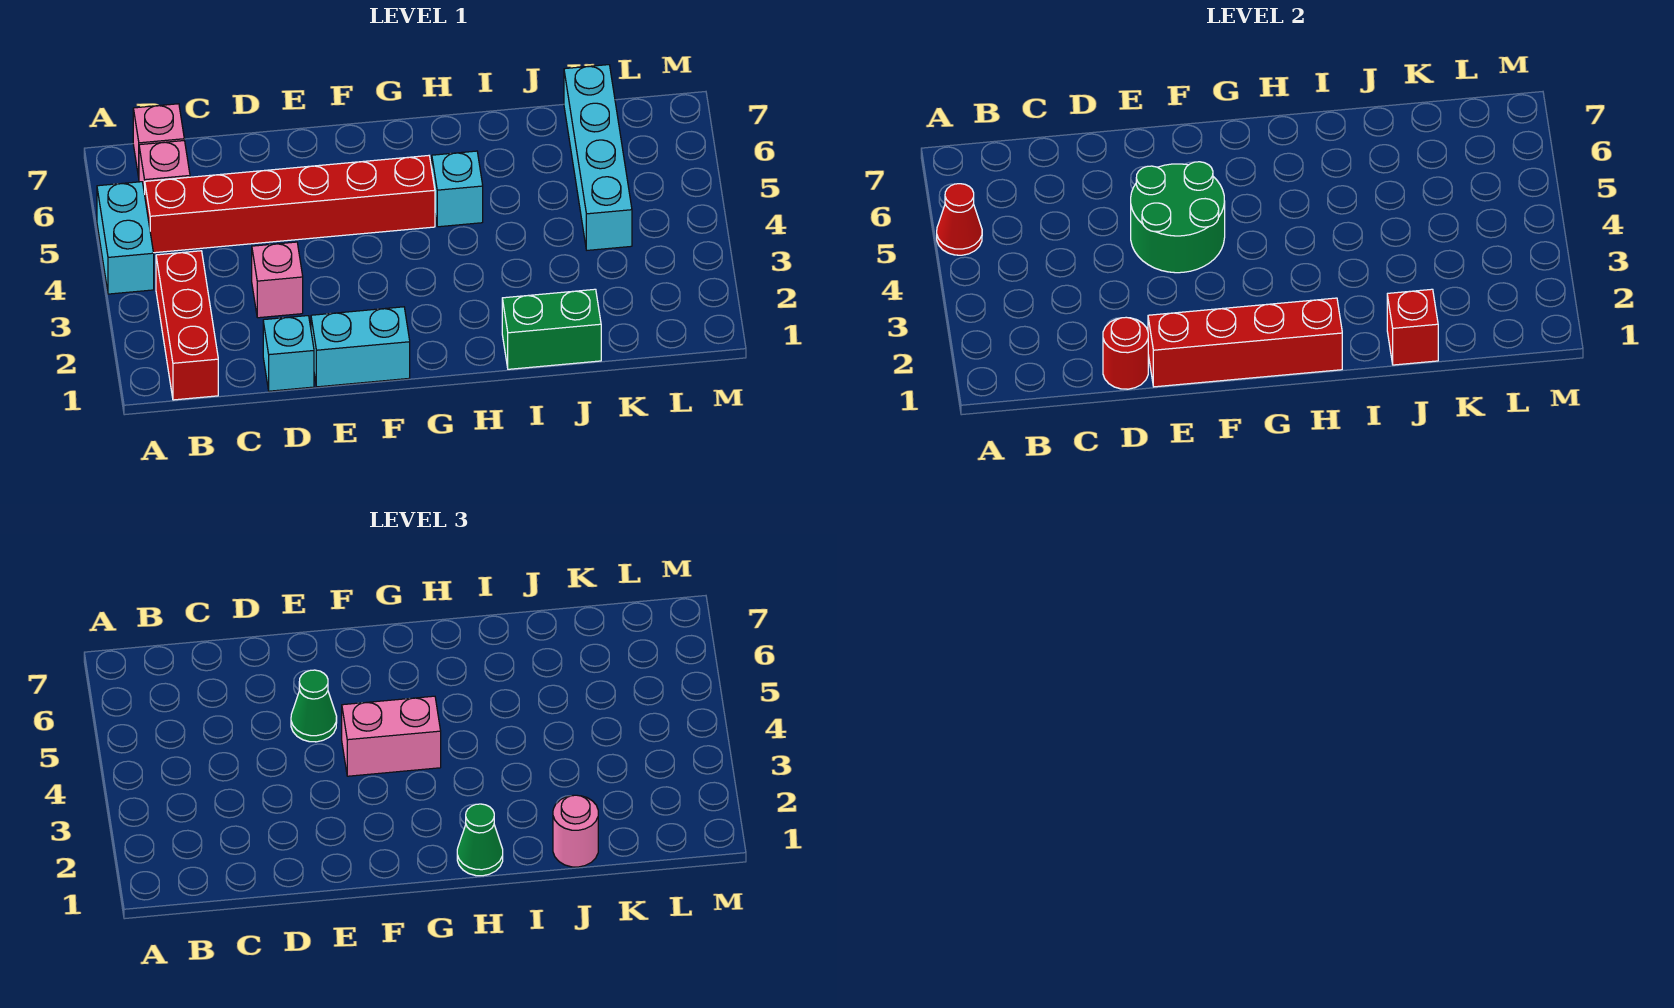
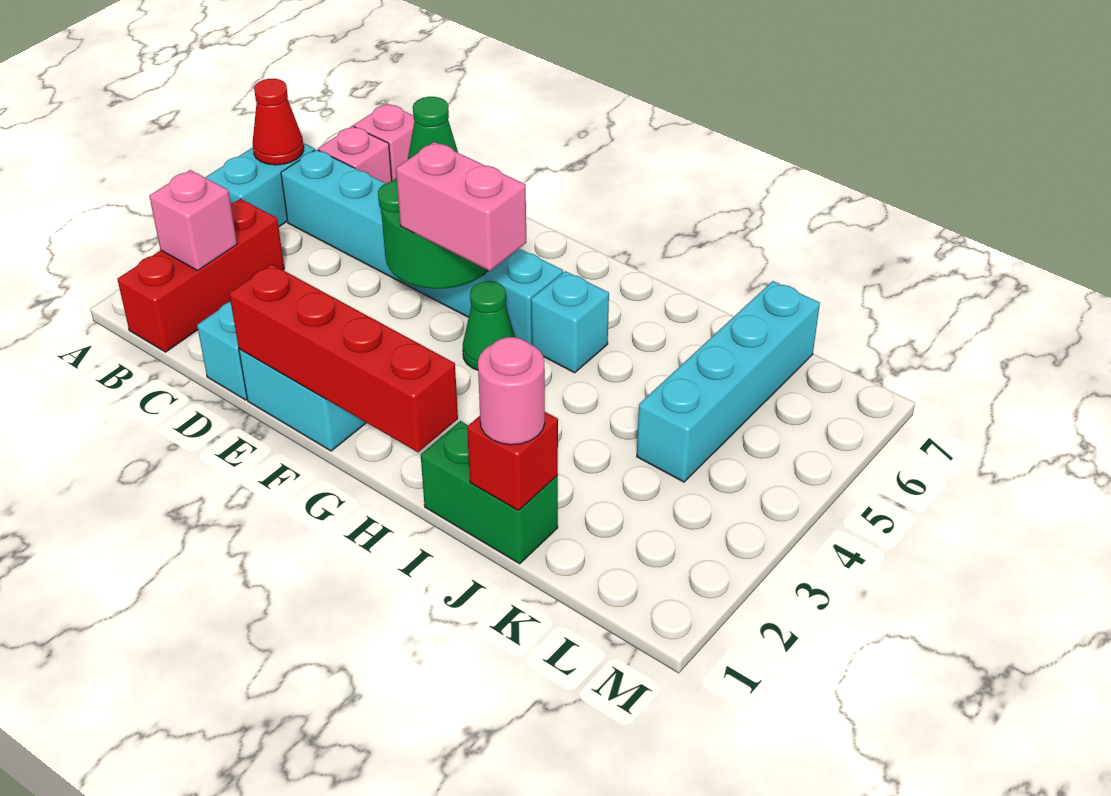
red brick B5:G5 level 1 -> cyan brick B5:G5 level 1
red round brick D1 level 2 -> none
pink brick D3 level 1 -> pink brick B2 level 2
green cone H1 level 3 -> green cone G4 level 1

